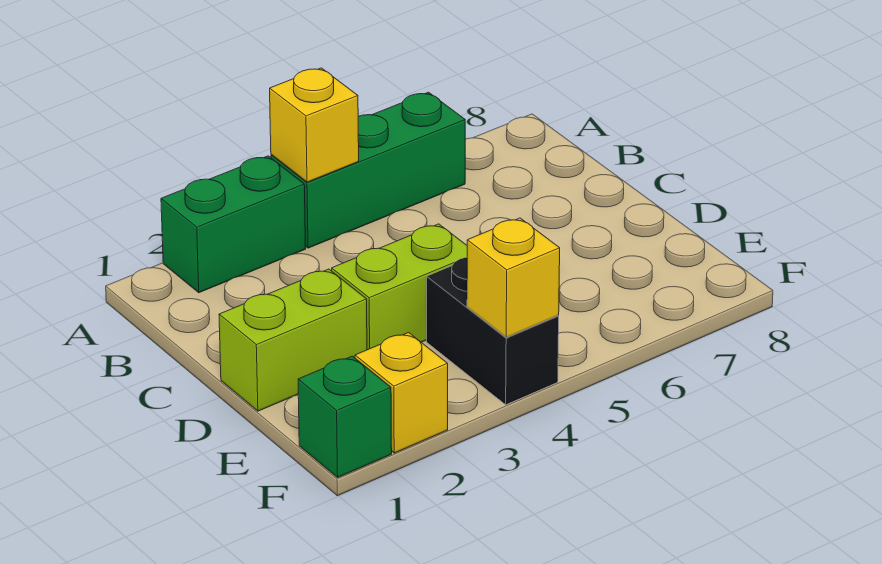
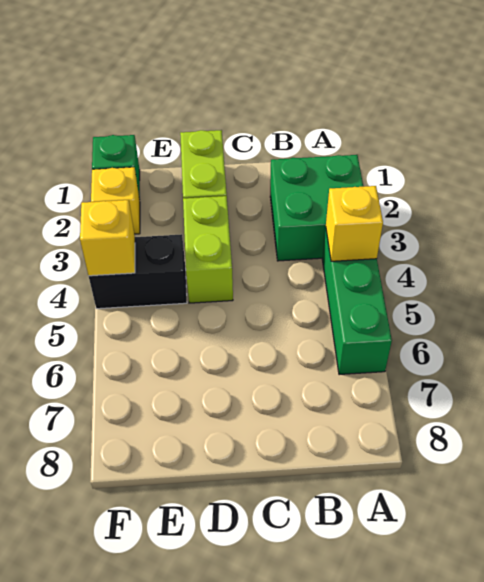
green brick A2:A3 level 1 -> green brick A2:B3 level 1

